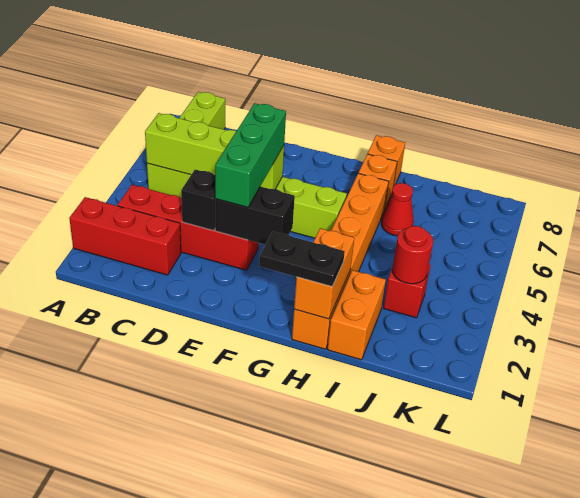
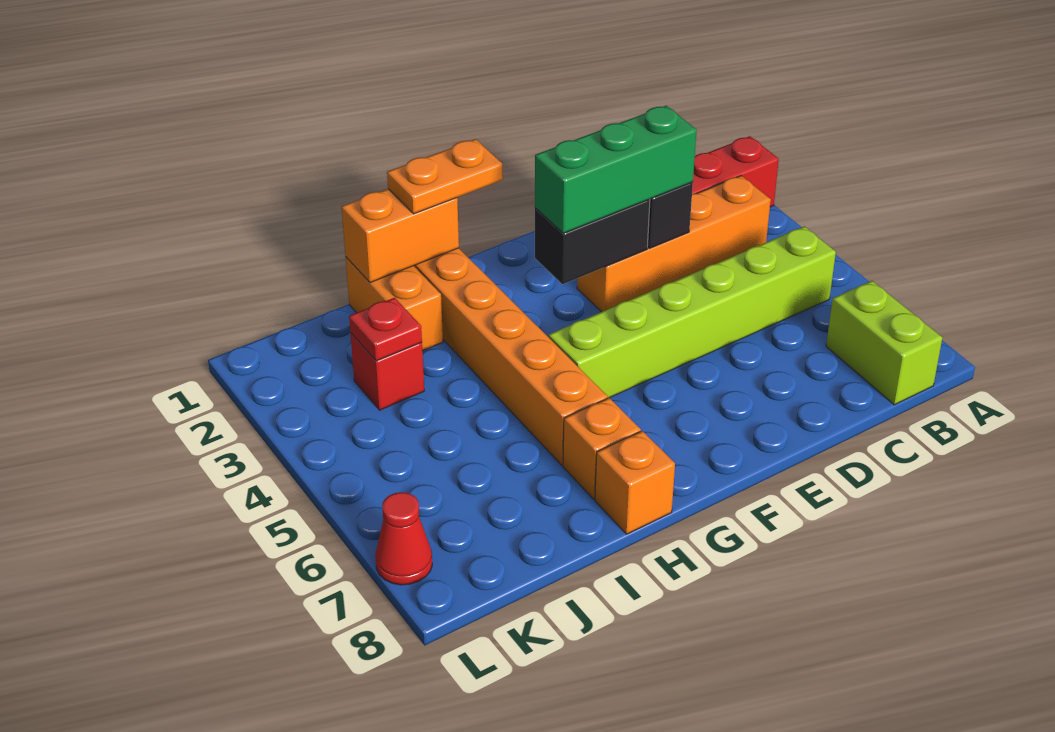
red brick B3:E3 level 1 -> orange brick B3:E3 level 1
lime brick B5:E5 level 2 -> none
green brick E3:E5 level 3 -> green brick D3:F3 level 3
black plate G1:H1 level 3 -> orange plate G1:H1 level 3
orange brick H1:H2 level 2 -> orange brick H1:I1 level 2
red cone I6 level 1 -> red cone L7 level 1
red round brick J3 level 2 -> red plate J3 level 2

